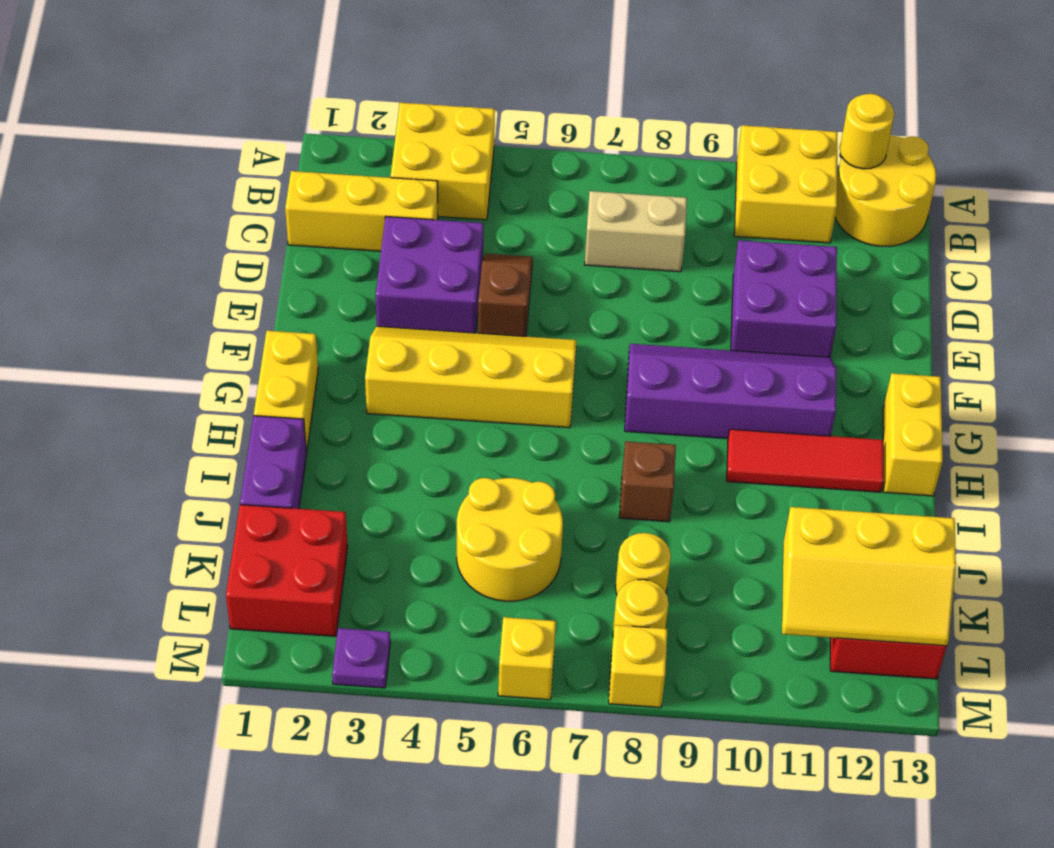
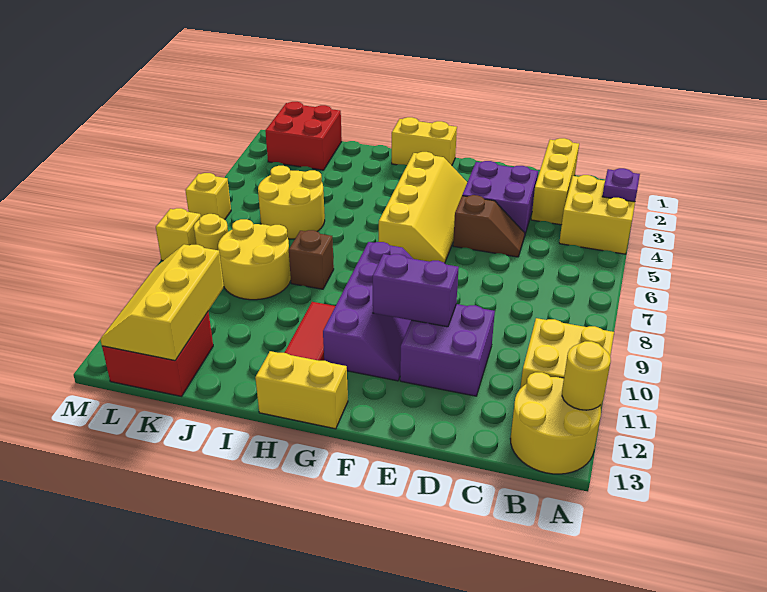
tan brick C7:C8 level 1 -> none
purple brick I1:J1 level 1 -> purple brick E10:F10 level 2
yellow round brick K8 level 1 -> yellow round brick J8:K9 level 1
purple plate M3 level 1 -> purple plate A3 level 2

